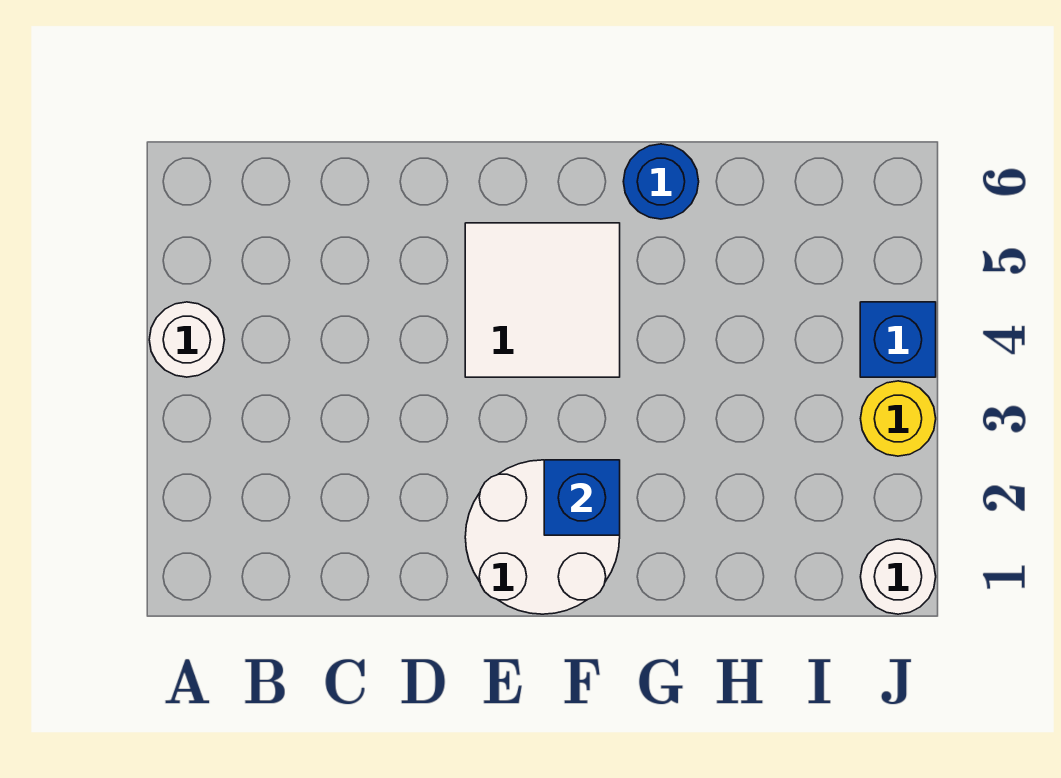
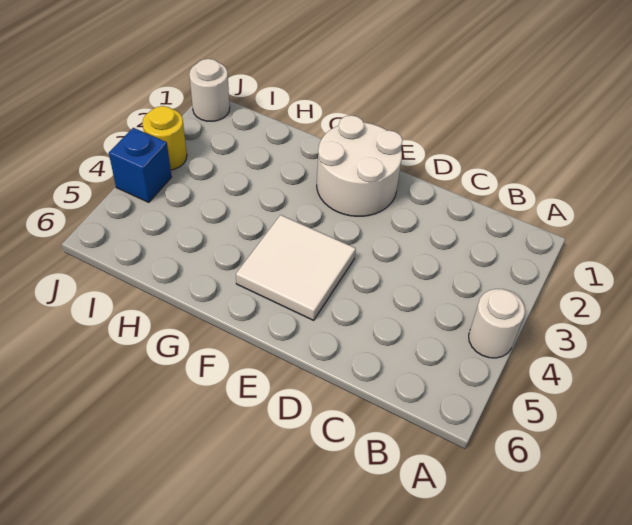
blue brick F2 level 2 -> none
blue round brick G6 level 1 -> none

